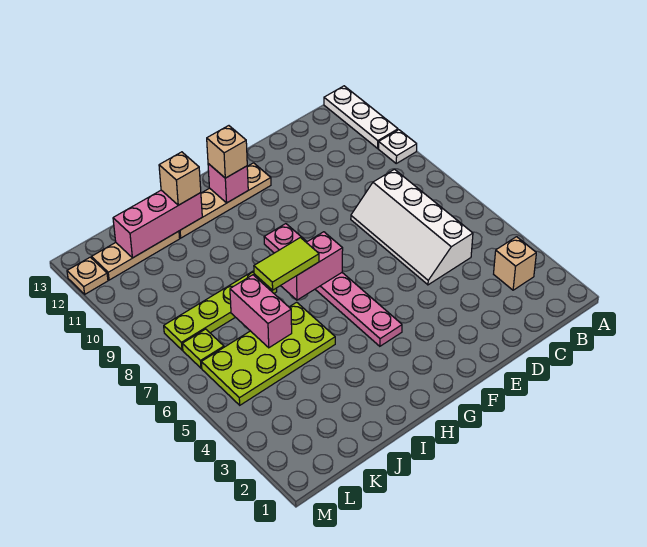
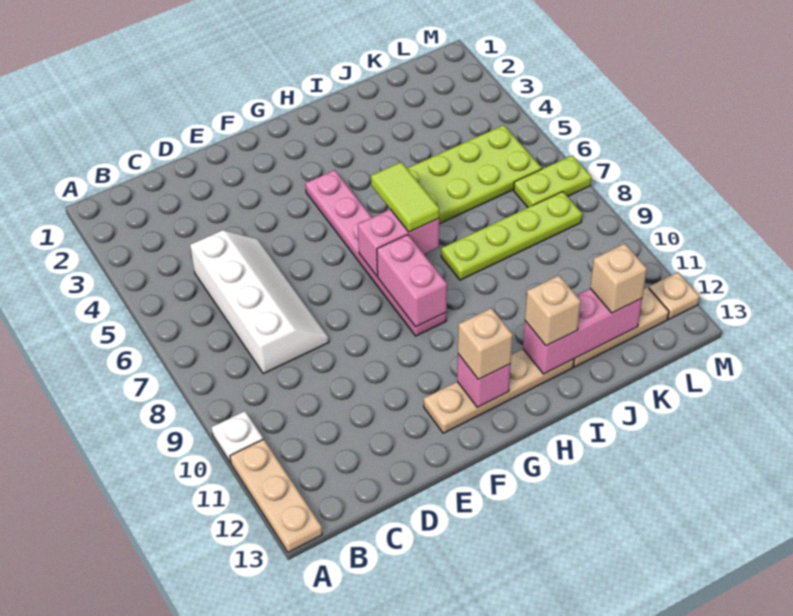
white plate A11:A13 level 1 -> tan plate A11:A13 level 1
tan brick B3 level 1 -> tan brick K12 level 3
lime tile H7:I7 level 3 -> lime tile H6:H7 level 3
pink brick J6:J7 level 2 -> pink brick G8:G9 level 2
lime plate L7 level 1 -> lime plate L7:M7 level 1

